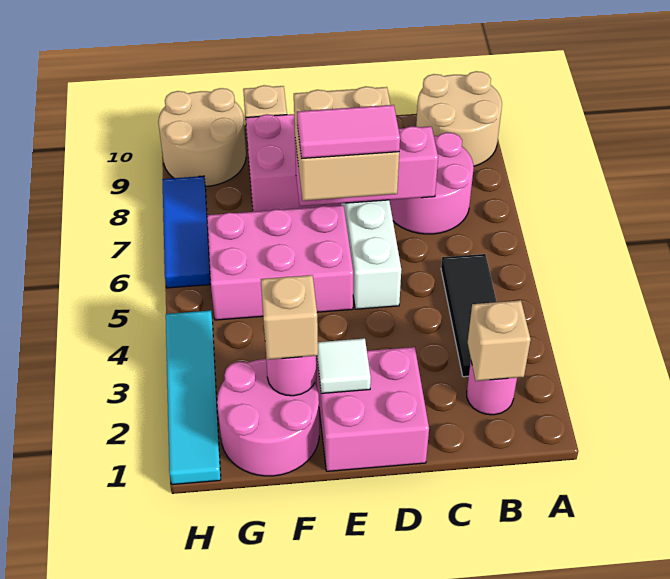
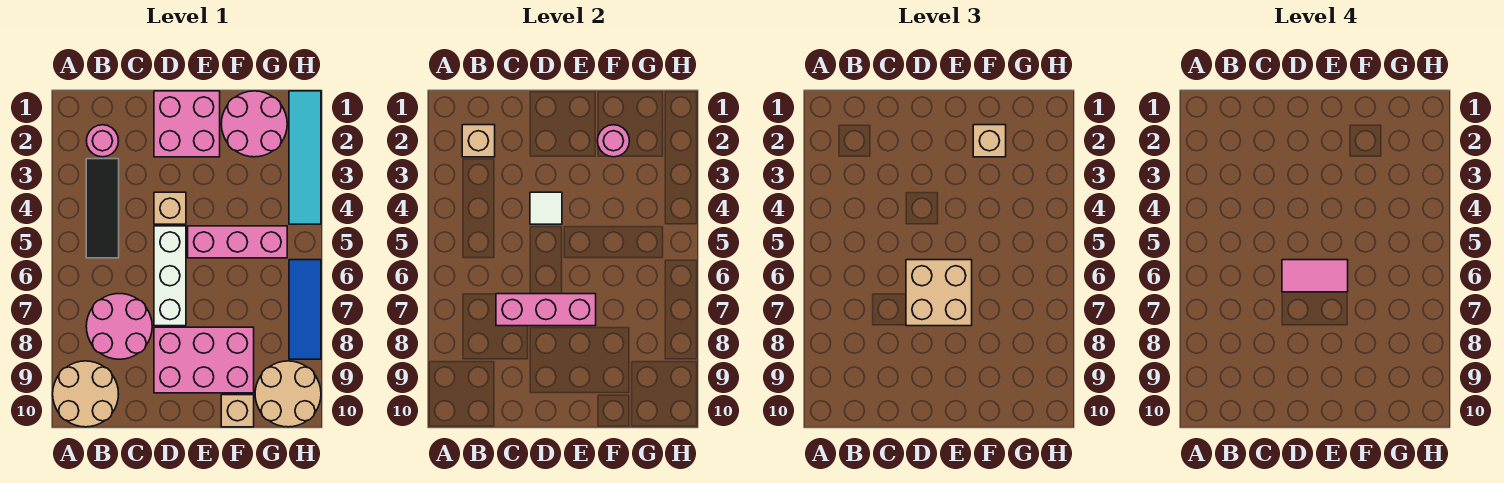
none -> tan brick D4 level 1
white tile E2 level 2 -> white tile D4 level 2
pink brick E5:G6 level 1 -> pink brick E5:G5 level 1

